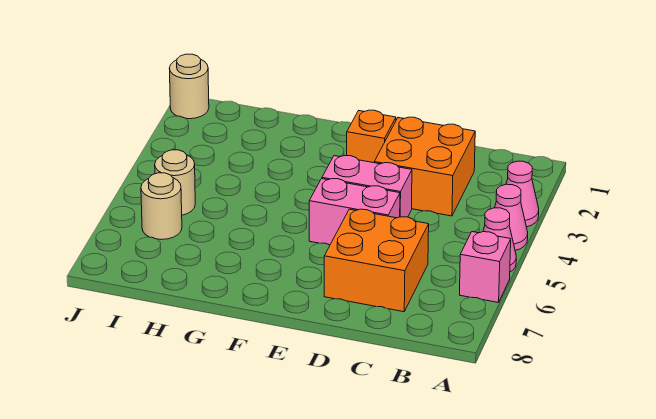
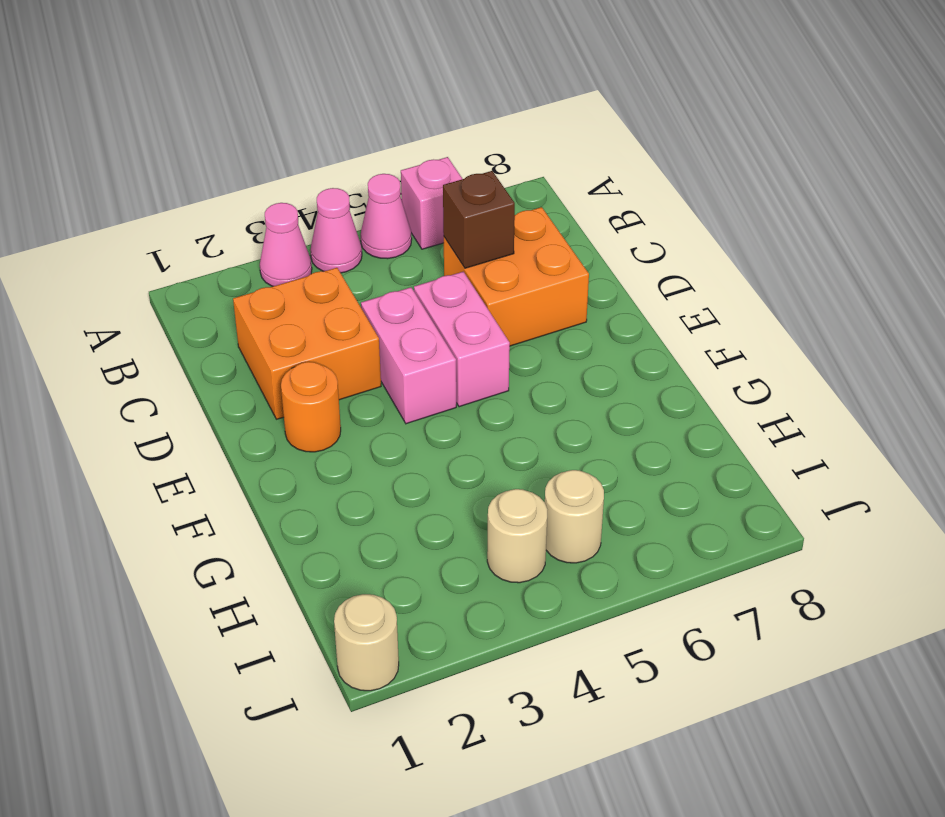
none -> brown brick C6 level 2
orange brick E2 level 1 -> orange round brick E2 level 1
tan round brick I6 level 1 -> tan round brick I4 level 1

